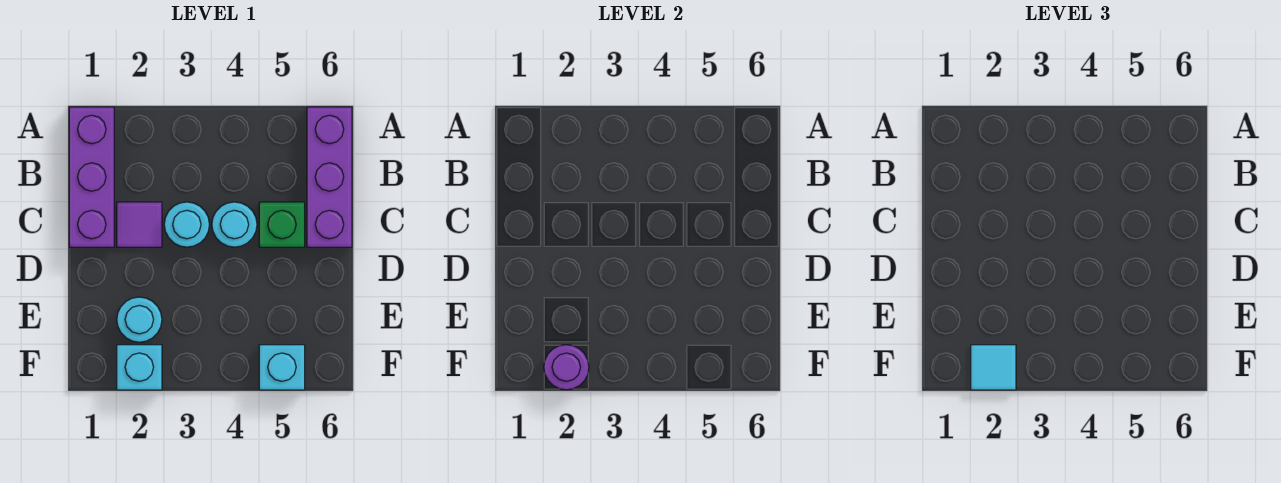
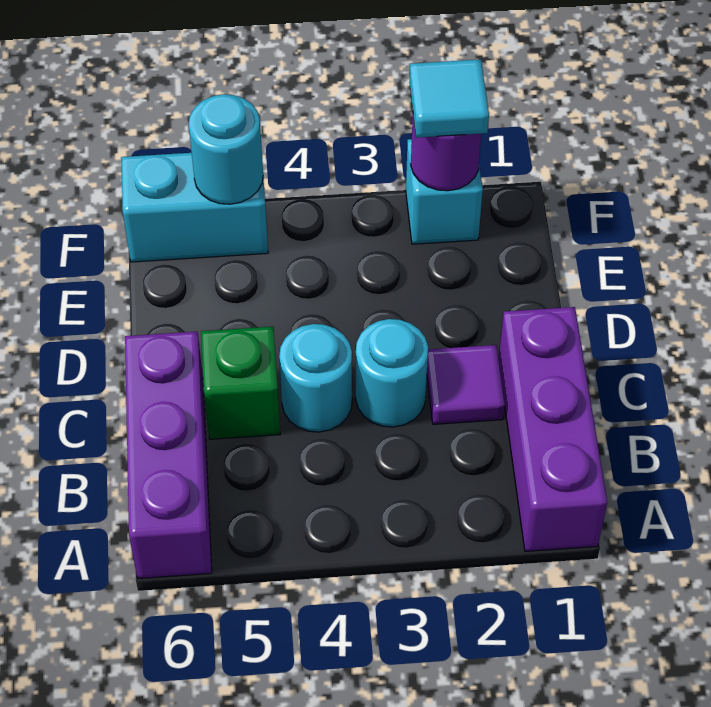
cyan round brick E2 level 1 -> cyan round brick F5 level 2
cyan brick F5 level 1 -> cyan brick F5:F6 level 1

